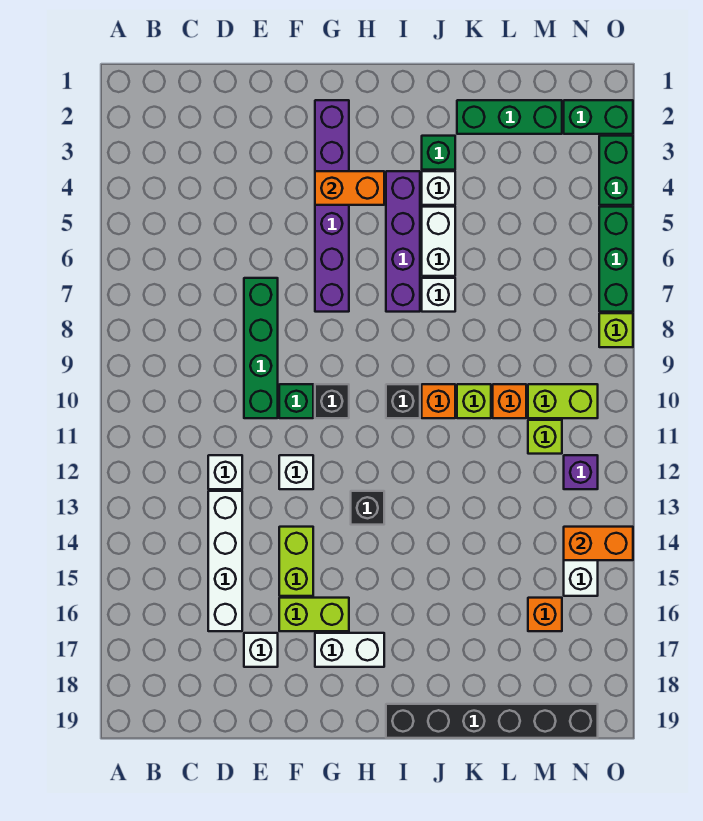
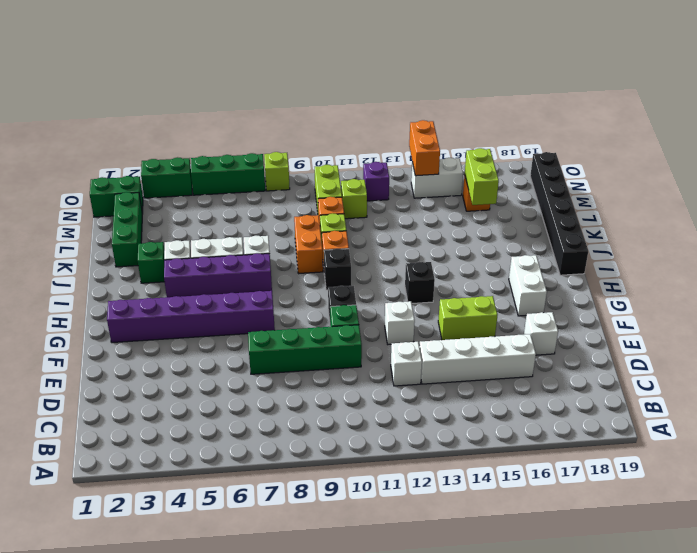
lime brick F16:G16 level 1 -> lime brick L16:M16 level 2
orange brick G4:H4 level 2 -> orange brick J9:K9 level 1
green brick N2:O2 level 1 -> green brick N1:N2 level 1

